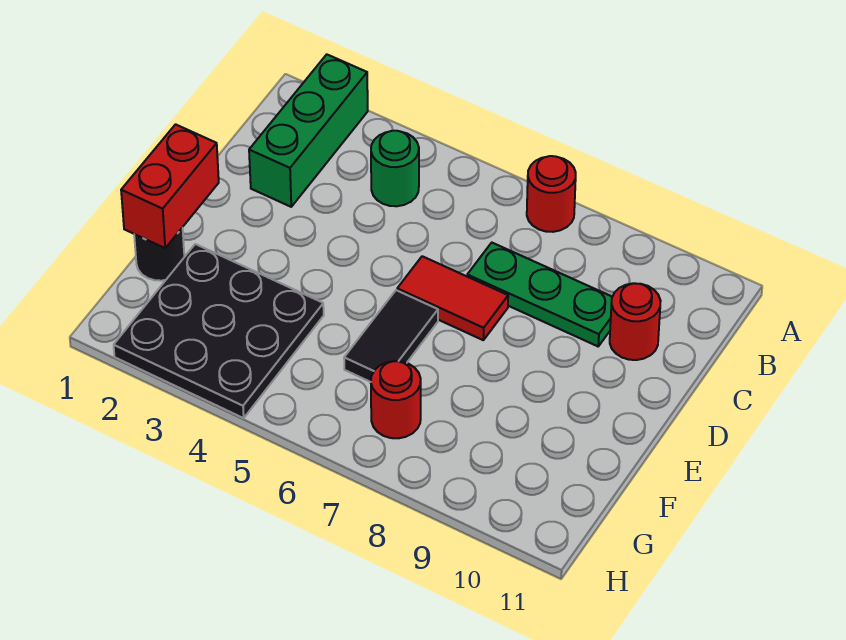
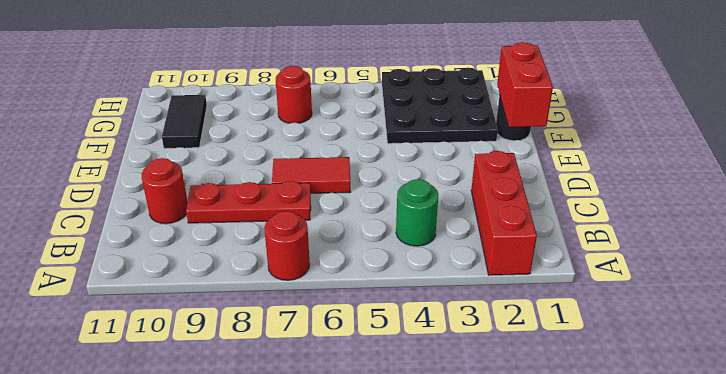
green brick A2:C2 level 1 -> red brick A2:C2 level 1
green plate C7:C9 level 1 -> red plate C7:C9 level 1
black tile E6:F6 level 1 -> black tile F10:G10 level 1

